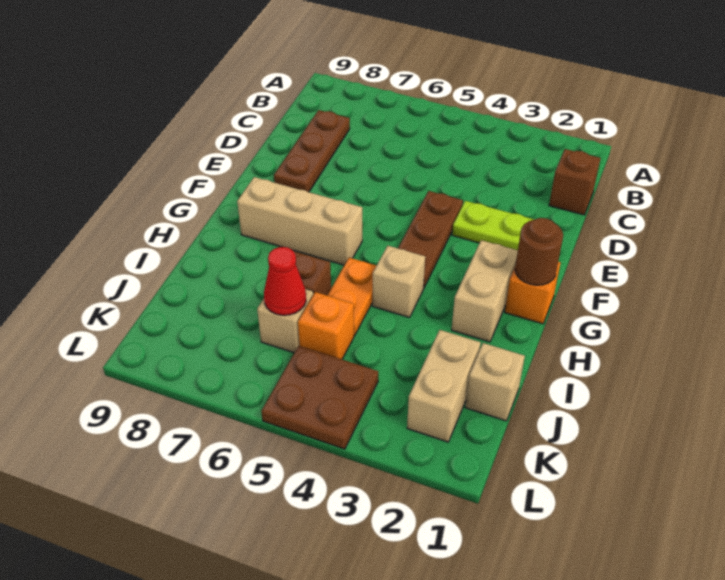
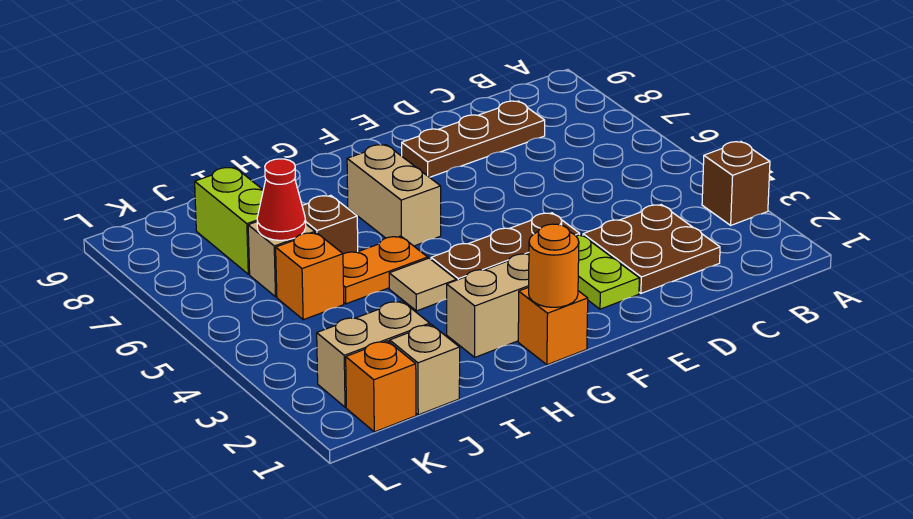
brown brick C1 level 1 -> brown brick A3 level 1
brown round brick G1 level 2 -> orange round brick G1 level 2
tan brick G6:G8 level 1 -> tan brick G6:G7 level 1
tan brick H4 level 1 -> tan tile H4 level 1
none -> lime brick J7:J8 level 1
none -> orange brick K1 level 1
brown plate K4:L5 level 1 -> brown plate C2:D3 level 1

